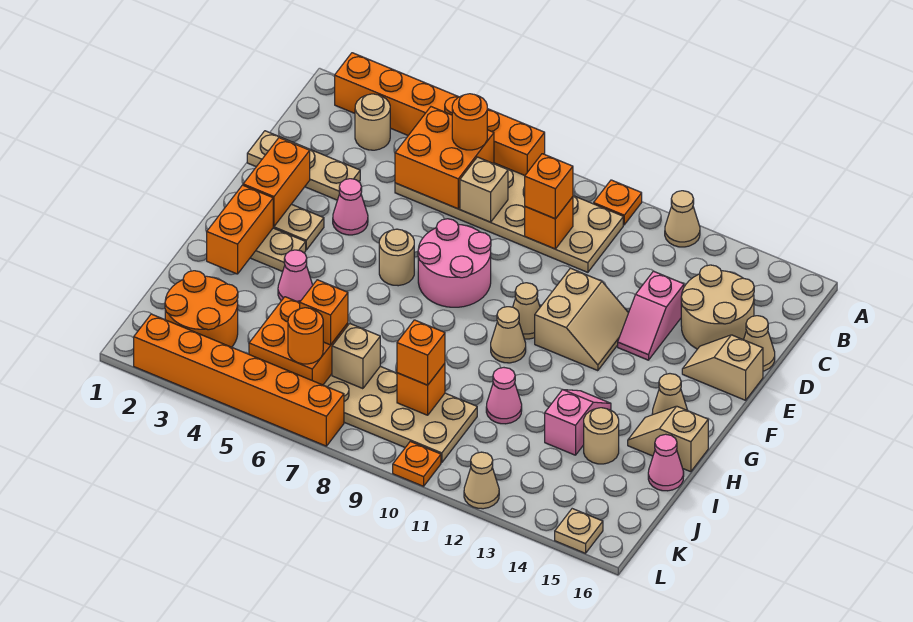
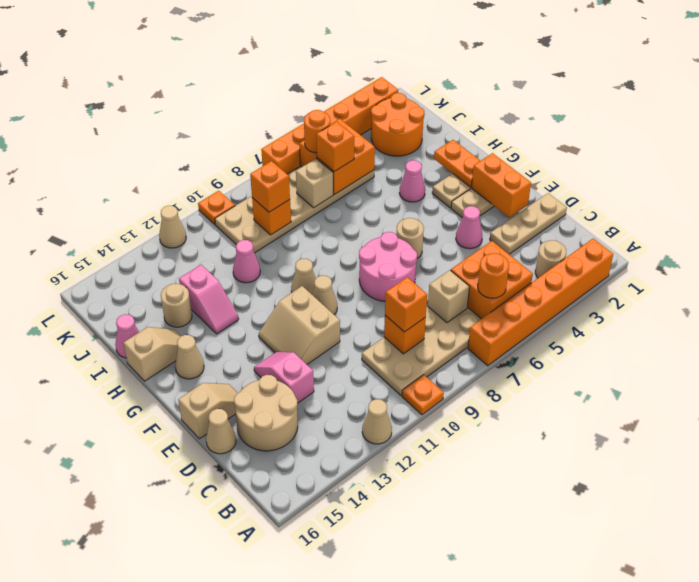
orange brick G2:H2 level 2 -> orange plate G2:H2 level 2
tan plate L15 level 1 -> none

